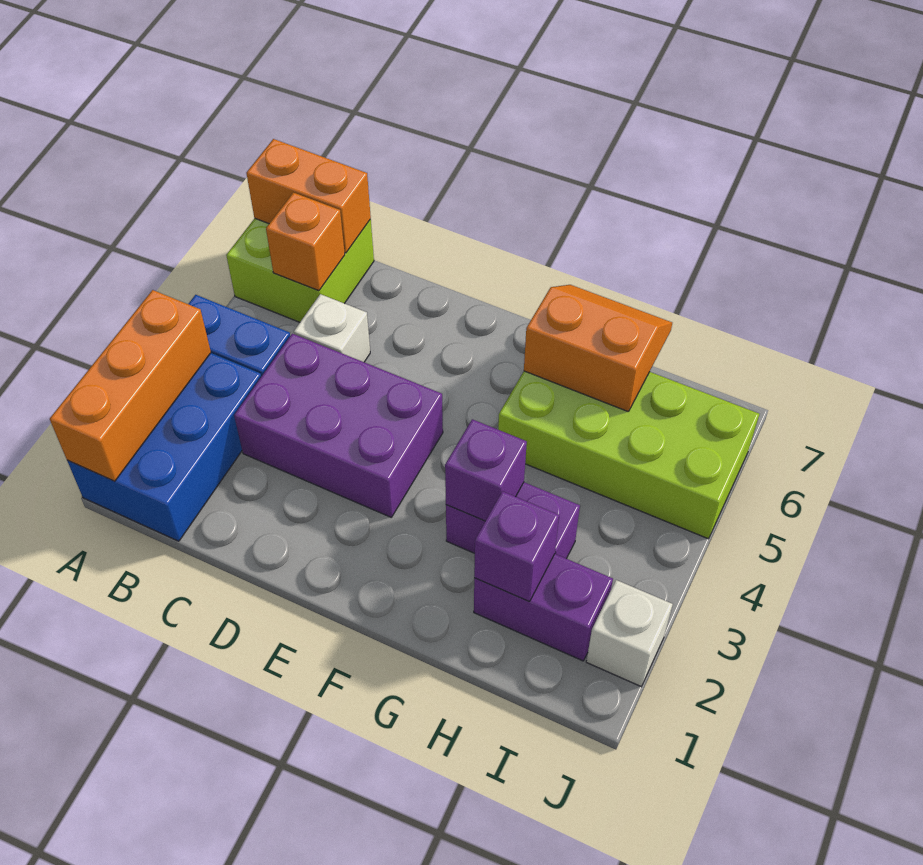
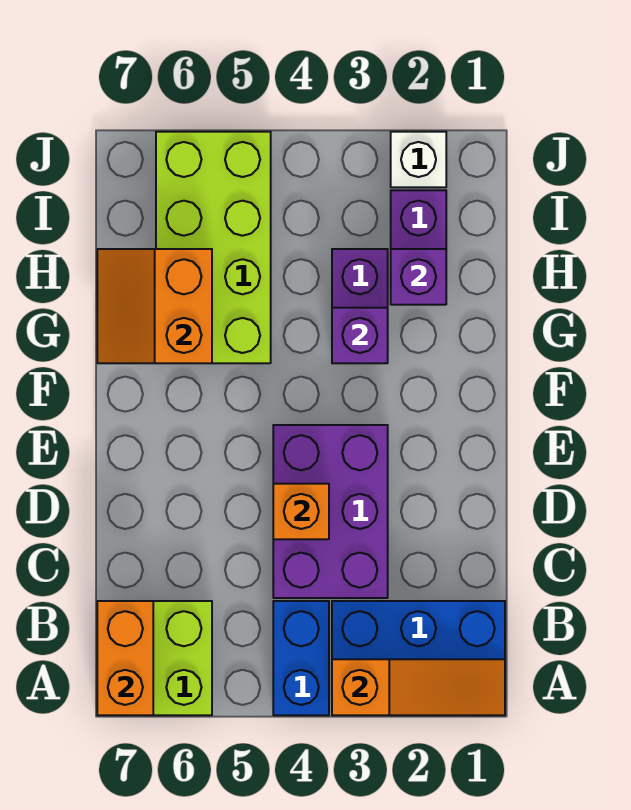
orange brick A1:A3 level 2 -> orange slope A1:A3 level 2 top 3
orange brick B6 level 2 -> orange brick D4 level 2
white brick C5 level 1 -> none

